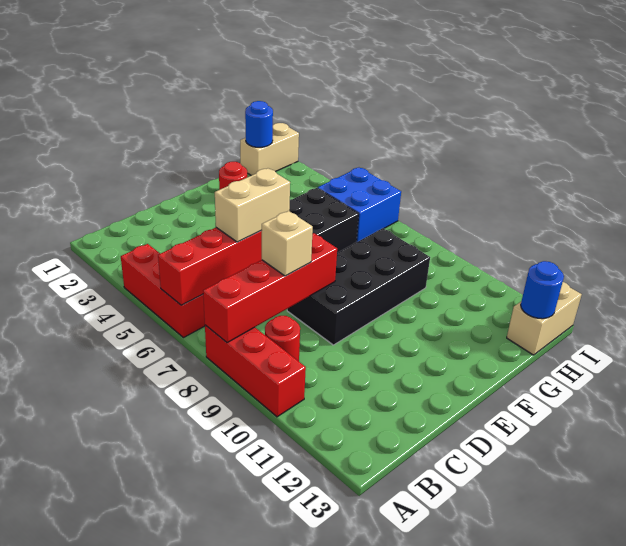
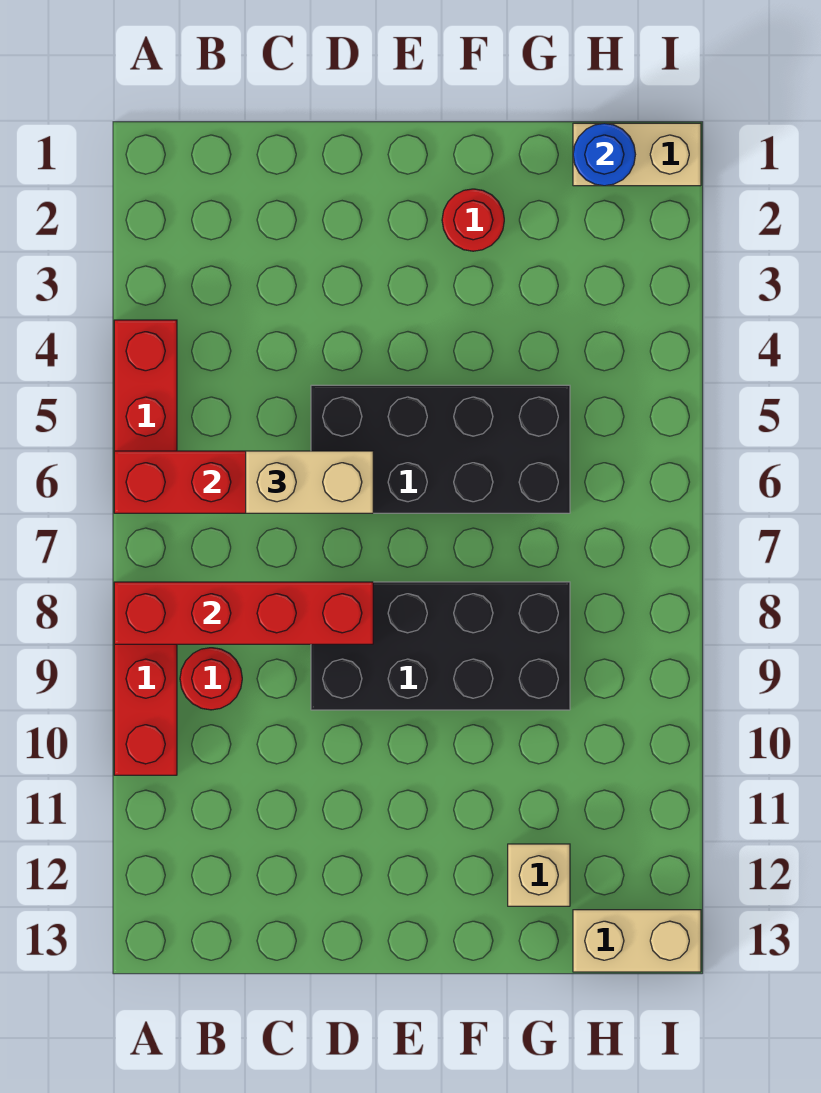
tan brick C8 level 3 -> tan brick G12 level 1
blue brick H5:I6 level 1 -> none
blue round brick H13 level 2 -> none

